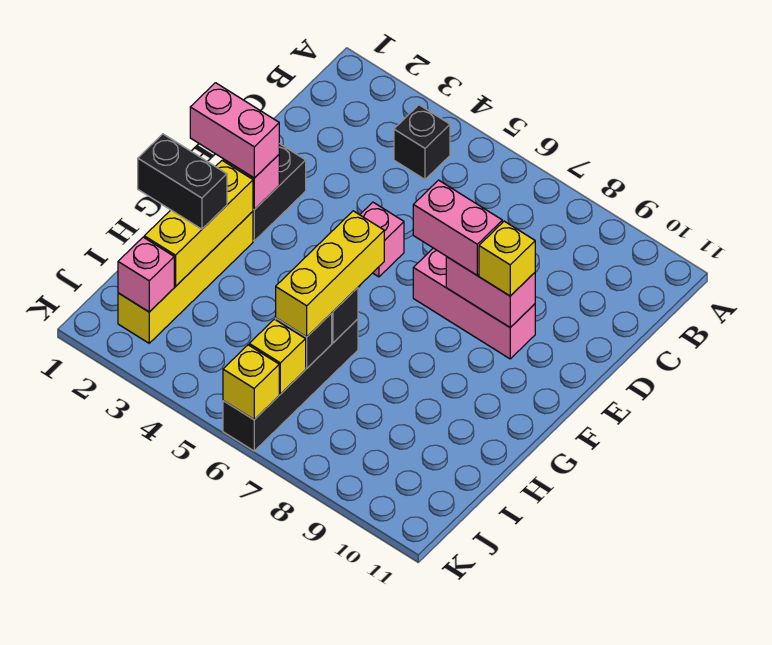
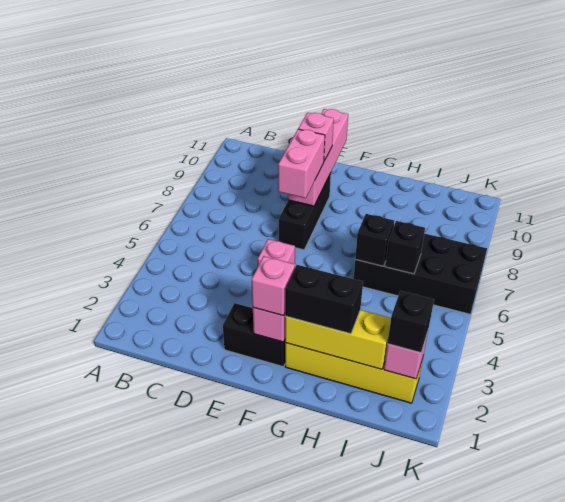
black brick B4 level 1 -> black brick J2 level 3
pink brick E7:E9 level 1 -> black brick E7:E9 level 1
pink brick E8:E9 level 2 -> pink brick E8:E11 level 2
yellow brick E9 level 3 -> pink brick E9 level 3
pink brick F1:F2 level 3 -> pink brick F2 level 3
yellow brick G6:I6 level 3 -> none
black brick H1:H2 level 3 -> black brick G2:H2 level 3
black brick H6:K6 level 1 -> black brick H6:K7 level 1
yellow brick J6 level 2 -> none
yellow brick K6 level 2 -> none

